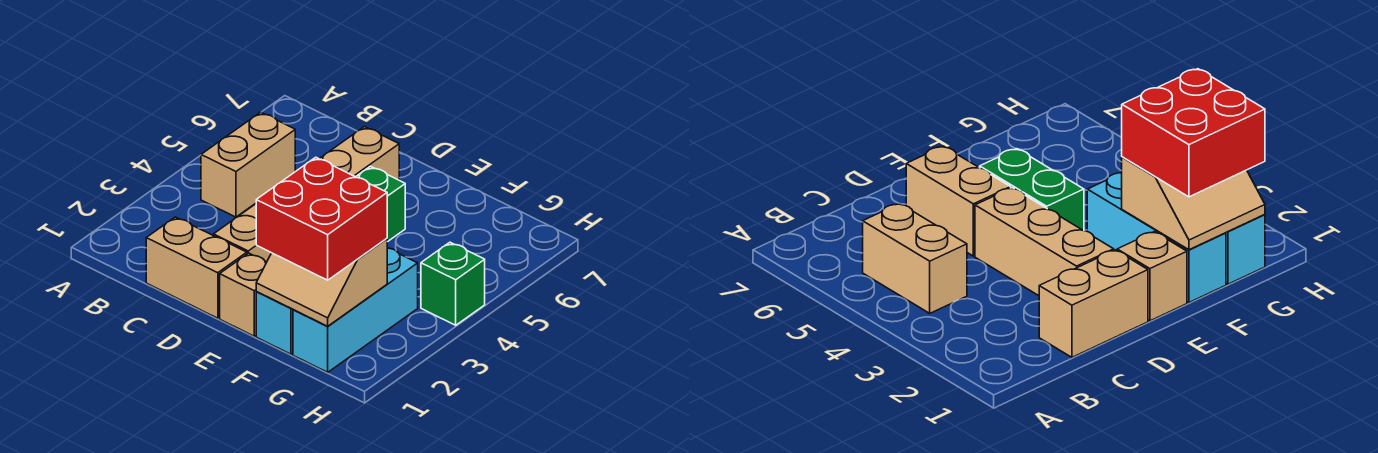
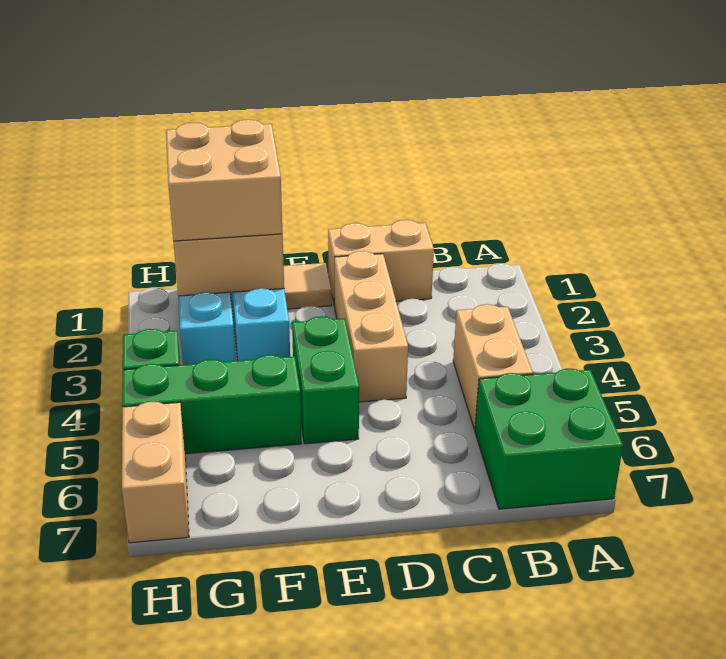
none -> green brick A6:B7 level 1
tan brick D5:D6 level 1 -> tan brick H6:H7 level 1
tan brick E1 level 1 -> tan tile E1 level 1
red brick F1:G2 level 3 -> tan brick F1:G2 level 3
none -> green brick F5:H5 level 1

